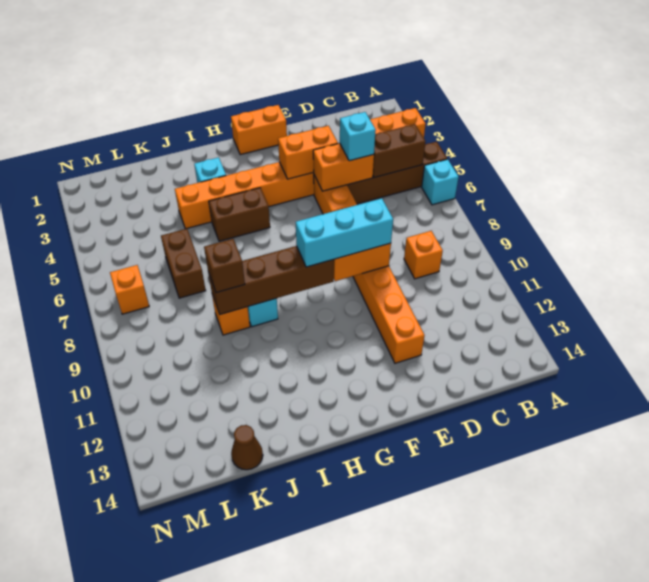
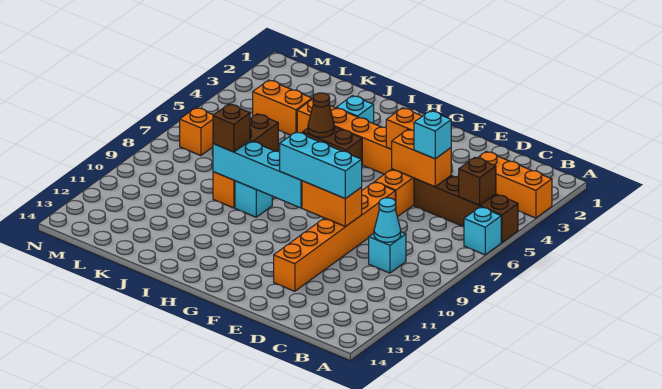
brown brick B5:C5 level 2 -> brown brick B5 level 2
orange brick C9 level 1 -> cyan brick C9 level 1
none -> cyan cone C9 level 2
orange brick F1:G1 level 1 -> orange brick K4:L4 level 1
brown brick G9:J9 level 2 -> cyan brick G9:J9 level 2
brown cone K14 level 1 -> brown cone I5 level 2

